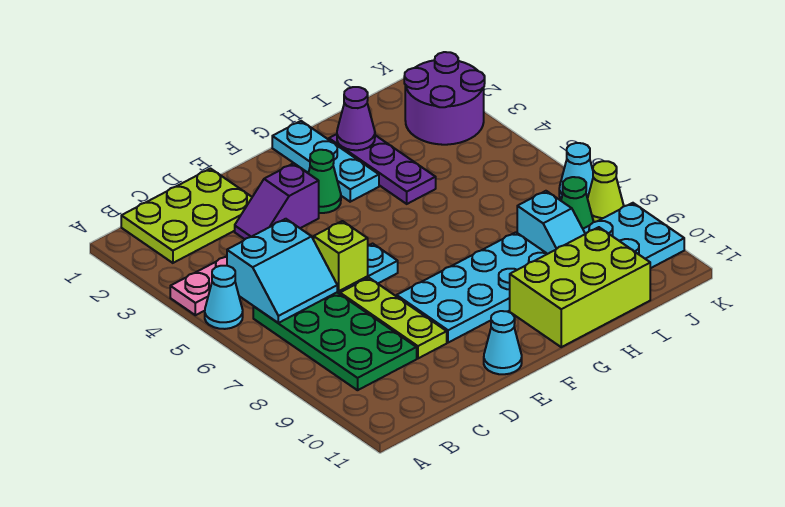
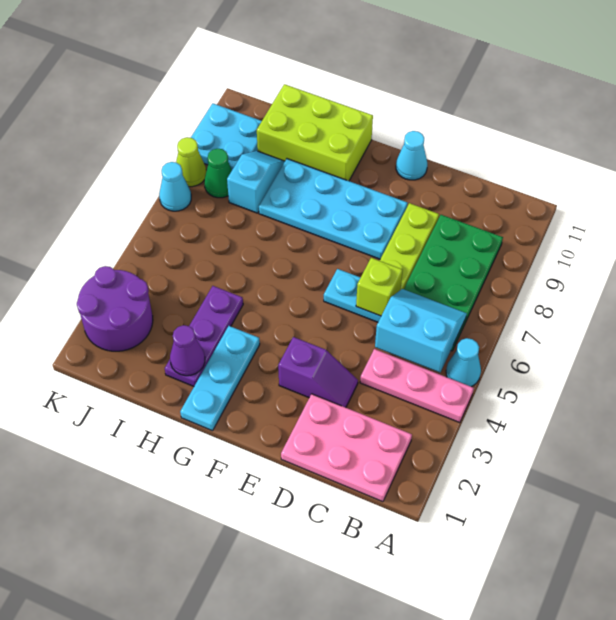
lime plate B1:D2 level 1 -> pink plate B1:D2 level 1
green cone F3 level 1 -> none

